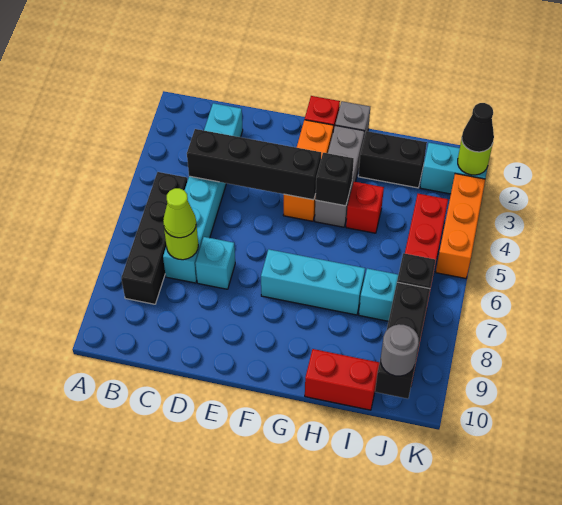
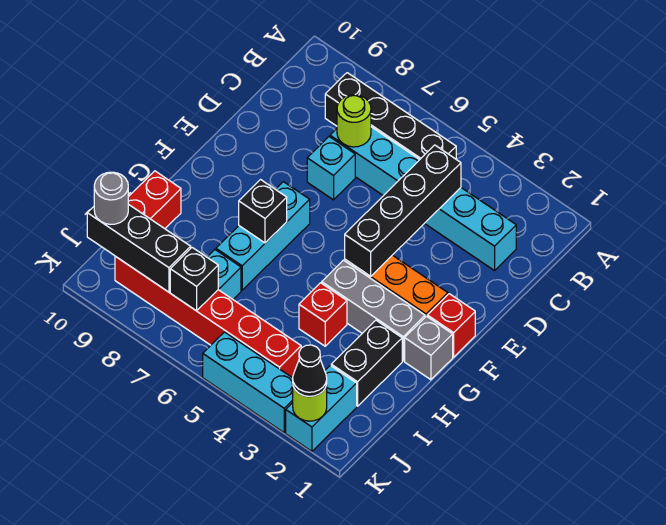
lime cone C7 level 3 -> none
black brick G4 level 2 -> black brick G7 level 2
orange brick K3:K5 level 1 -> cyan brick K3:K5 level 1

